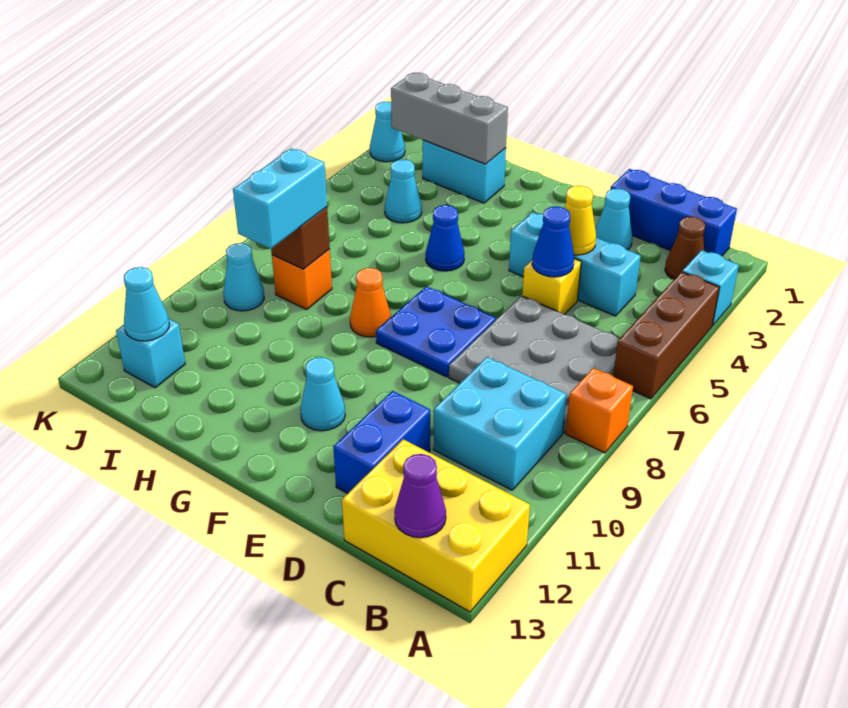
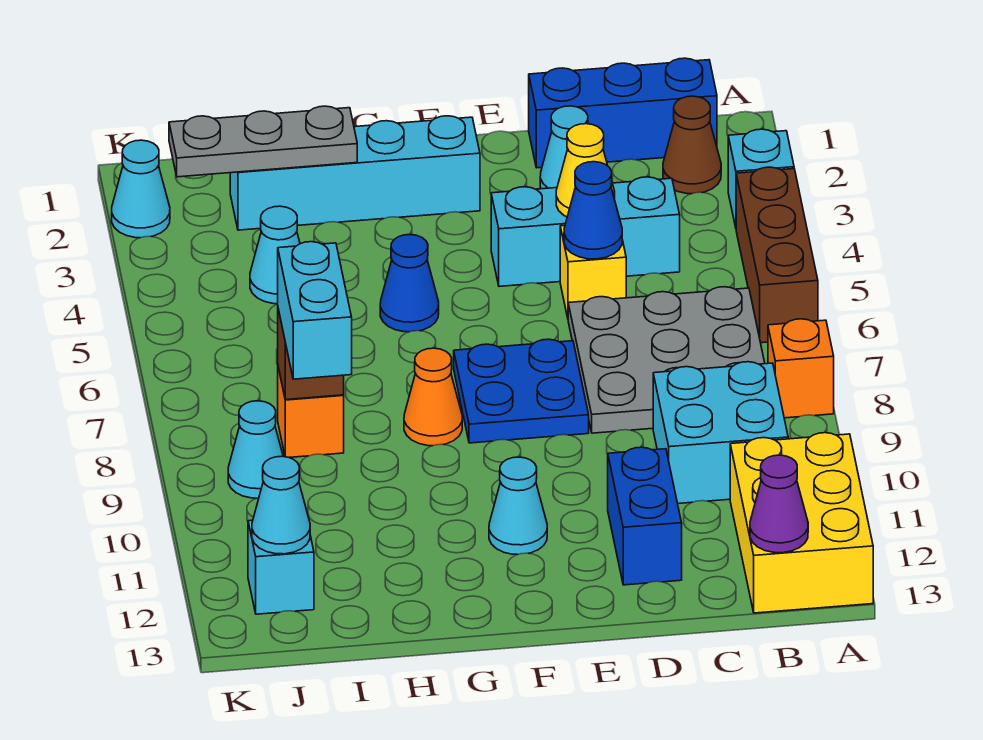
yellow brick A12:C13 level 1 -> yellow brick A11:B13 level 1
cyan brick H2:I2 level 1 -> cyan brick F2:I2 level 1
grey brick H2:J2 level 2 -> grey plate H2:J2 level 2

